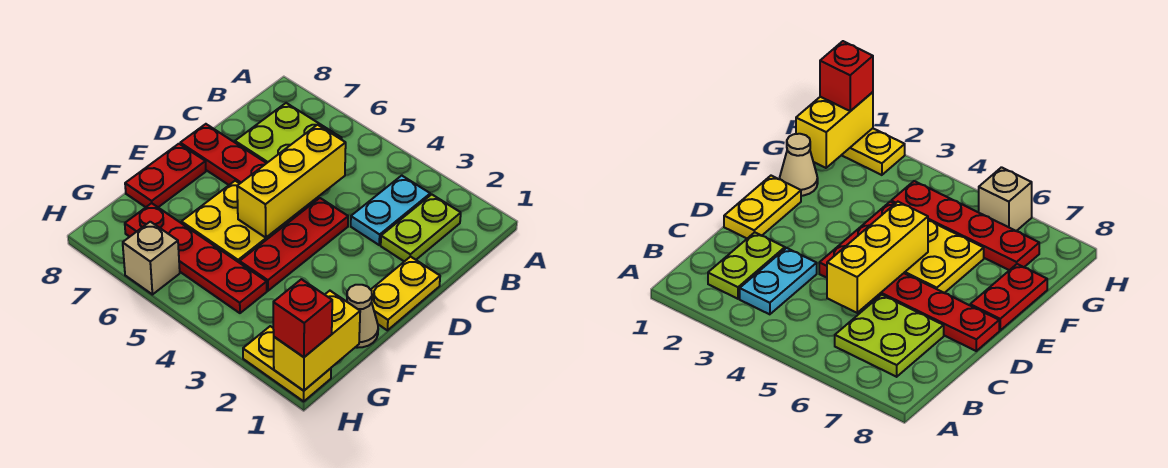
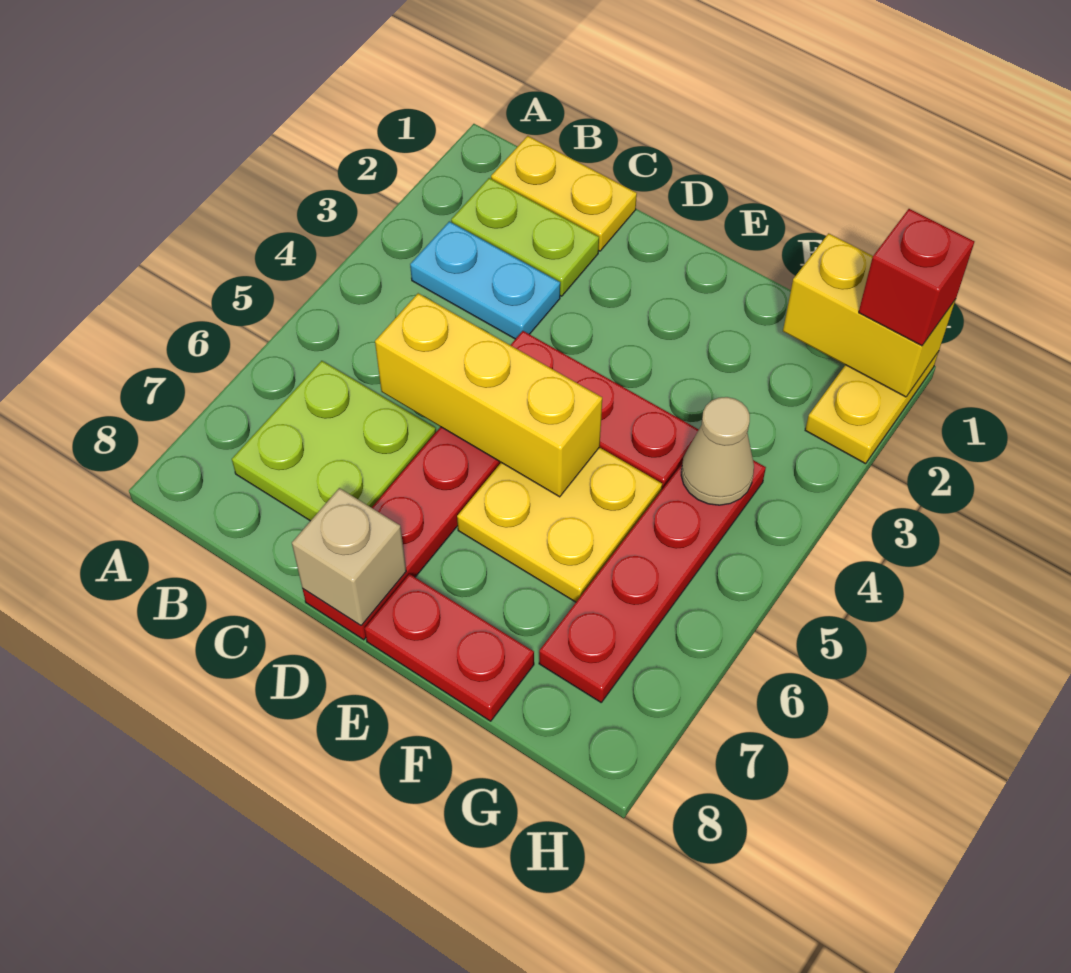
yellow plate D1:E1 level 1 -> yellow plate B1:C1 level 1
tan cone F1 level 1 -> tan cone G4 level 2
tan brick H6 level 1 -> tan brick D8 level 2

